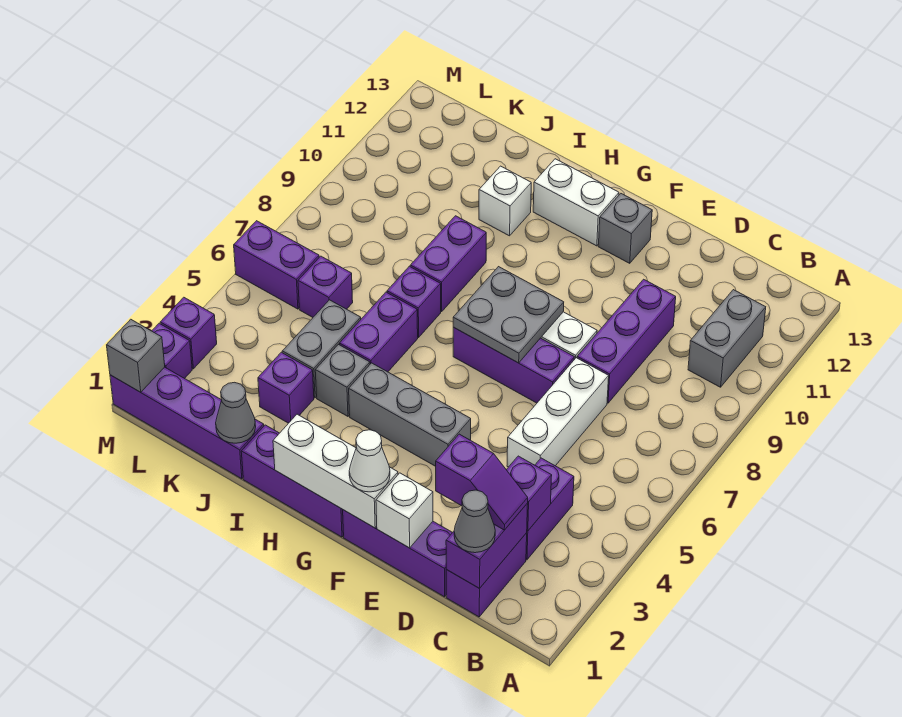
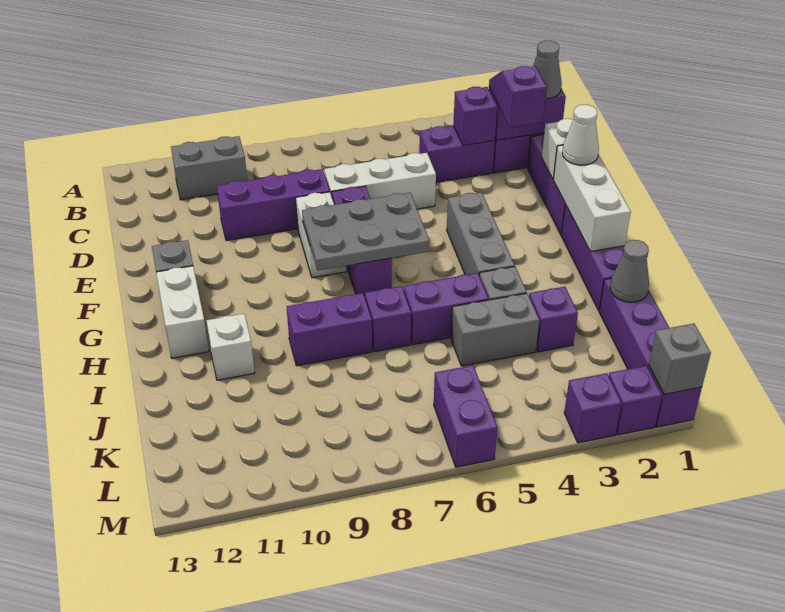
grey plate F7:G8 level 2 -> grey plate F6:G8 level 2
purple brick K6 level 1 -> none

